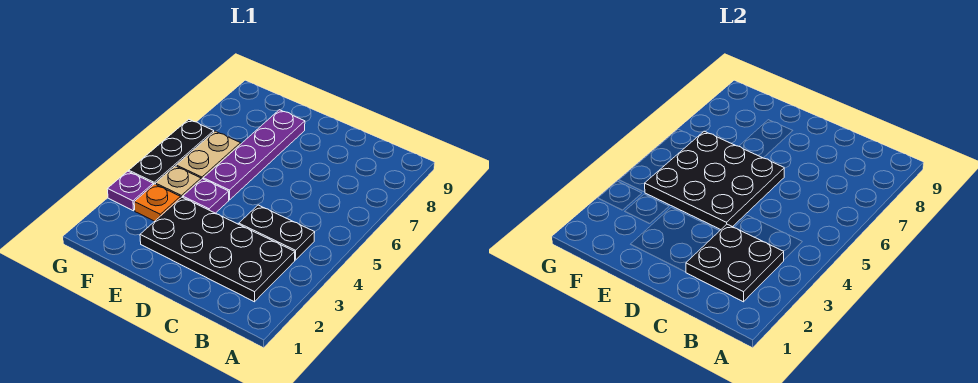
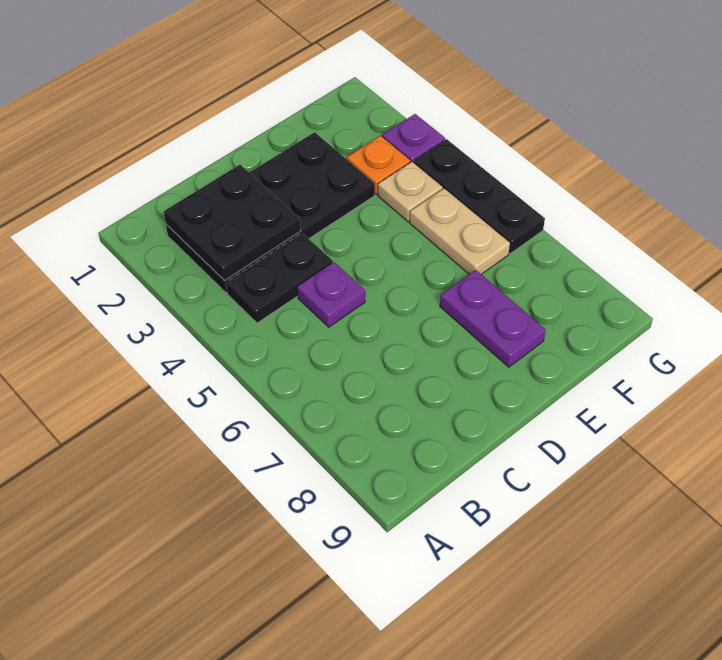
black plate D4:F6 level 2 -> none
purple plate E4 level 1 -> purple plate C5 level 1
purple plate E5:E8 level 1 -> purple plate E7:E8 level 1

